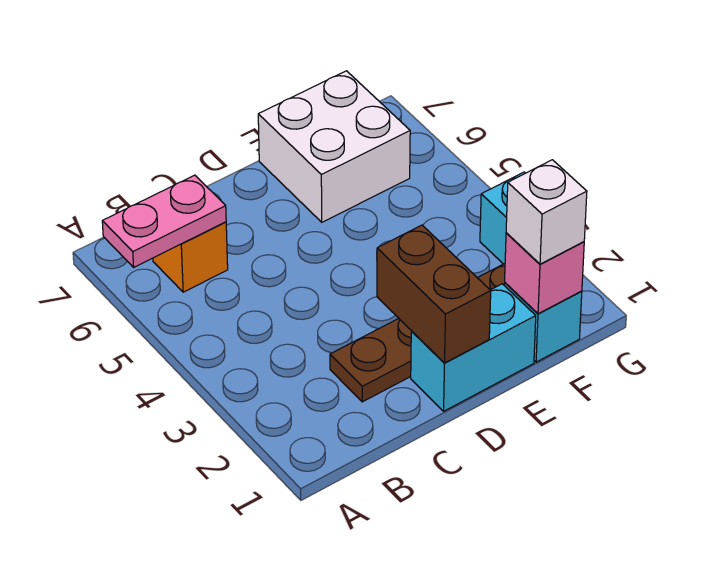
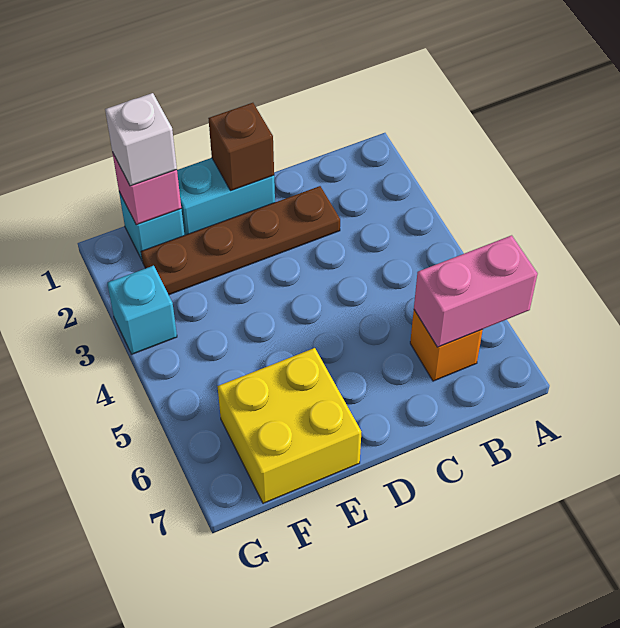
pink plate A6:B6 level 2 -> pink brick A6:B6 level 2
brown brick D1:D2 level 2 -> brown brick D1 level 2
white brick E6:F7 level 1 -> yellow brick E6:F7 level 1

